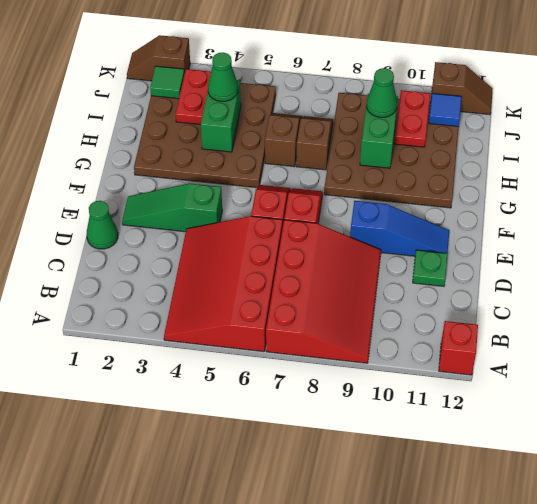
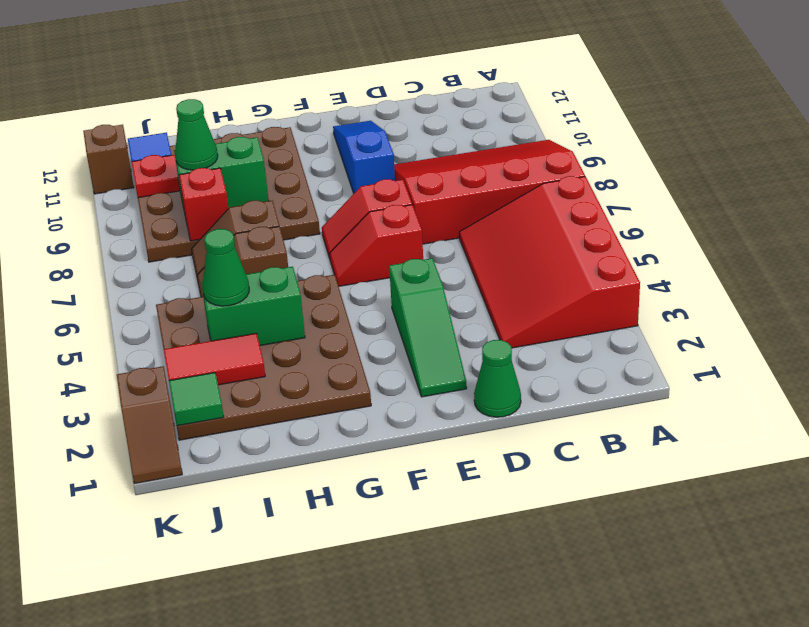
red slope A4:D6 level 1 top 6 -> red slope A3:C6 level 1 top A
red brick A12 level 1 -> red brick I8 level 2
green plate D11 level 1 -> none
red plate I3:J3 level 2 -> red tile I3:J3 level 2

